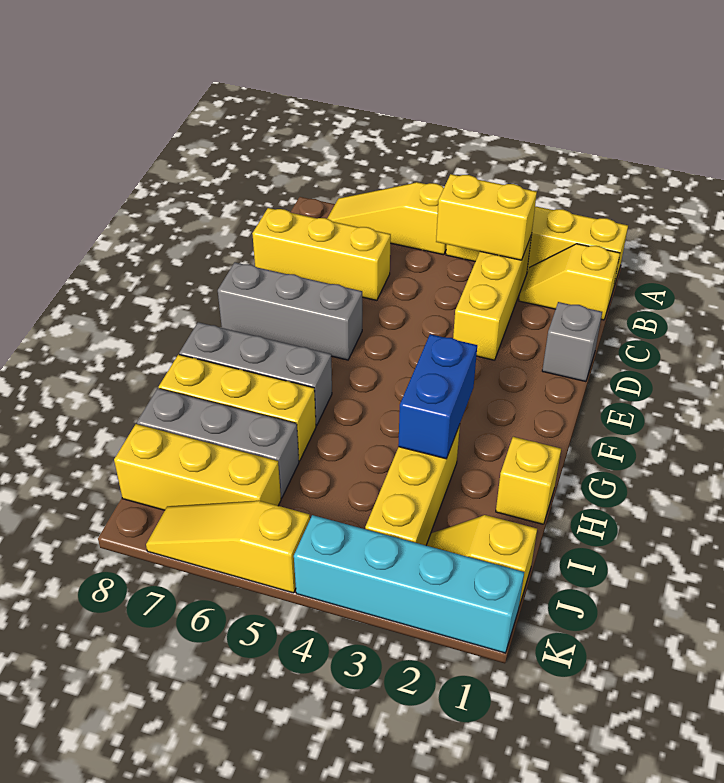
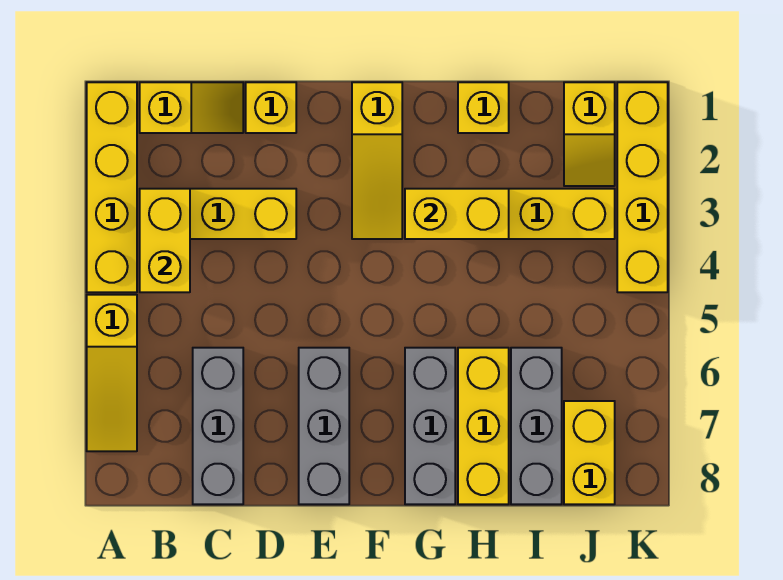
yellow slope B1:B2 level 1 top 1 -> yellow slope B1:C1 level 1 top B
yellow brick C6:C8 level 1 -> grey brick C6:C8 level 1
grey brick D1 level 1 -> yellow brick D1 level 1
blue brick G3:H3 level 2 -> yellow brick G3:H3 level 2
yellow brick J6:J8 level 1 -> yellow brick J7:J8 level 1
cyan brick K1:K4 level 1 -> yellow brick K1:K4 level 1
yellow slope K5:K7 level 1 top 5 -> yellow slope F1:F3 level 1 top 1

